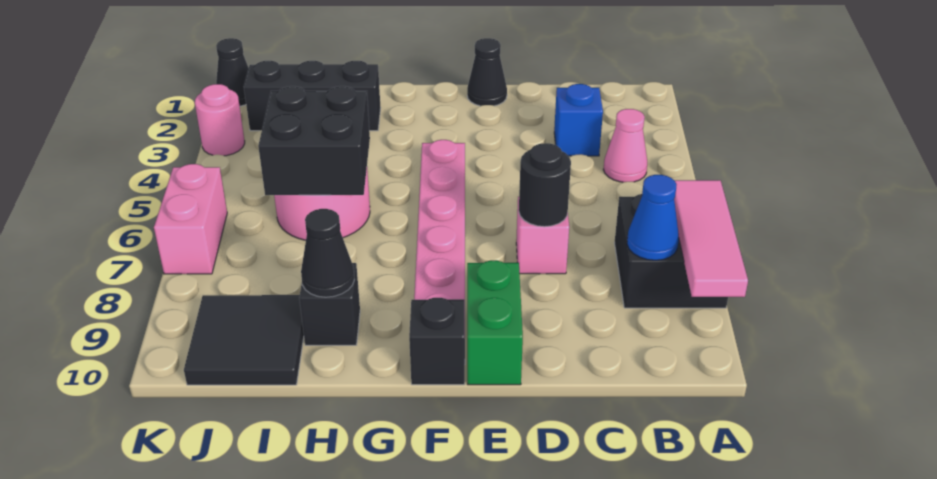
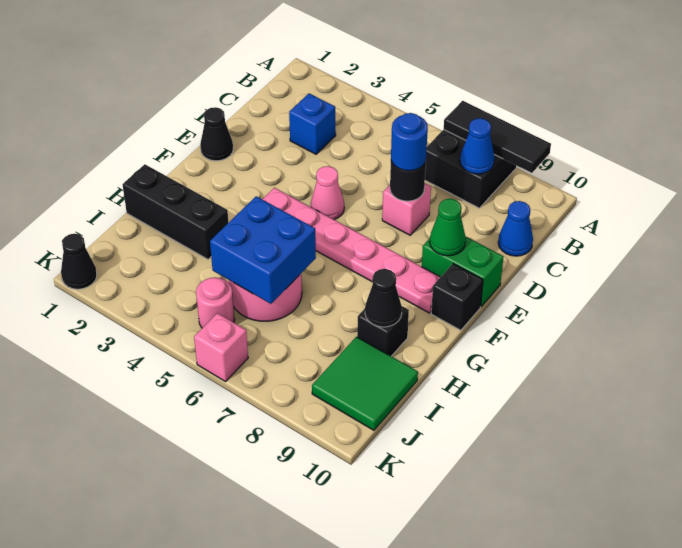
pink tile A7:A9 level 2 -> black tile A7:A9 level 2
pink cone B4 level 1 -> pink cone E5 level 1
none -> blue cone C10 level 1
none -> blue round brick D7 level 3
none -> green cone E9 level 2
black brick H2:J2 level 1 -> black brick H1:H3 level 1
black brick H5:I6 level 2 -> blue brick H5:I6 level 2
black tile I9:J10 level 1 -> green tile I9:J10 level 1
pink round brick K3 level 1 -> pink round brick J5 level 1
pink brick K6:K7 level 1 -> pink brick K6 level 1

